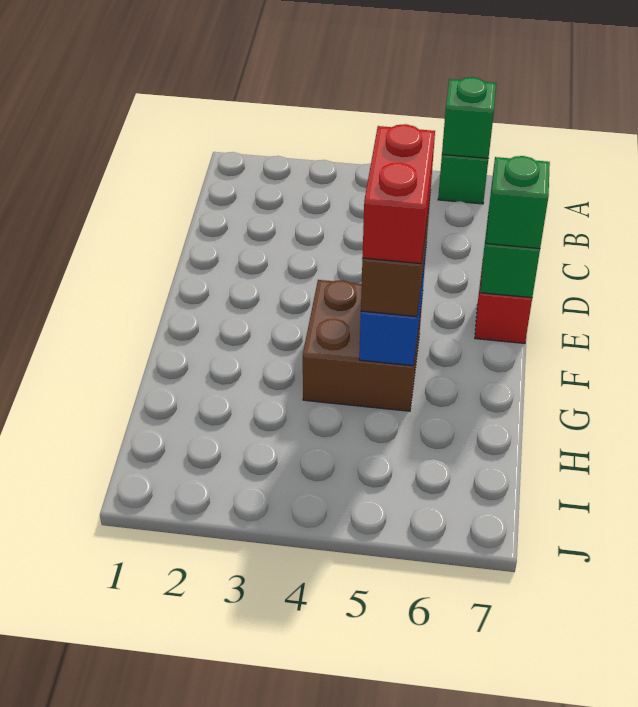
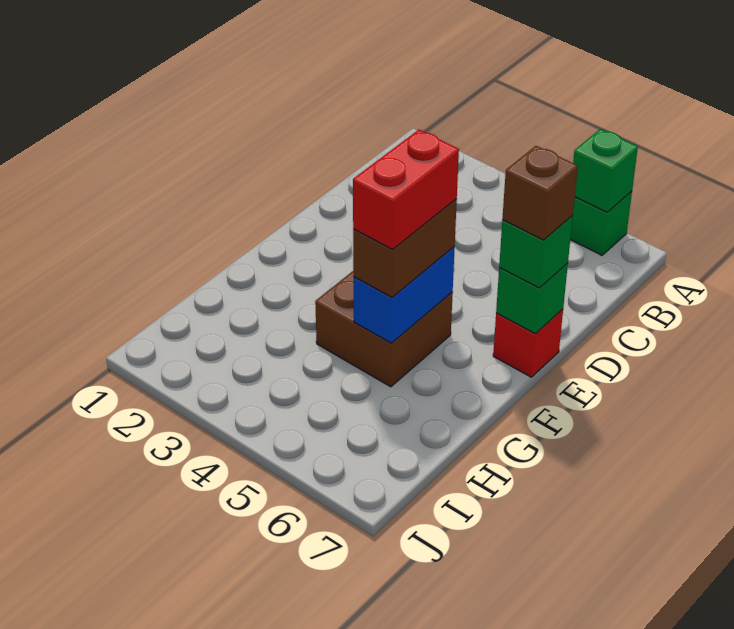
none -> brown brick E7 level 4

